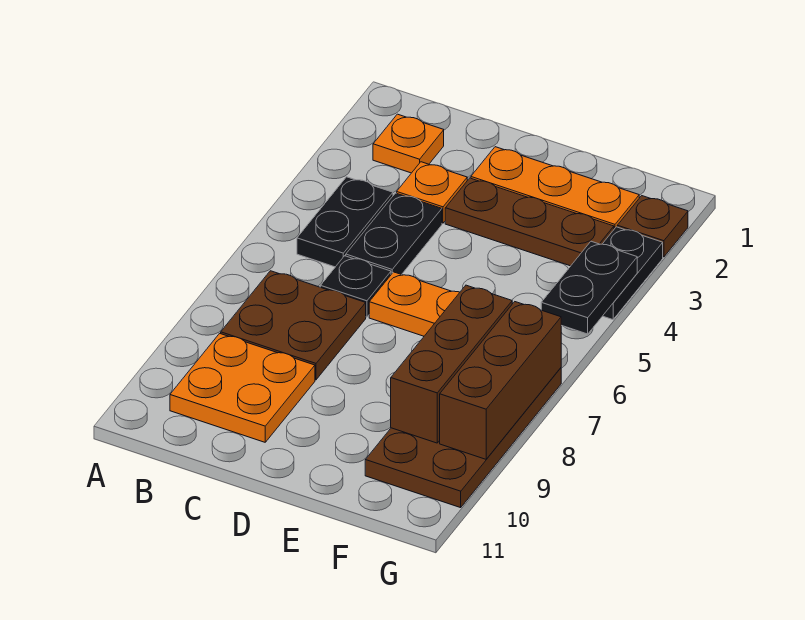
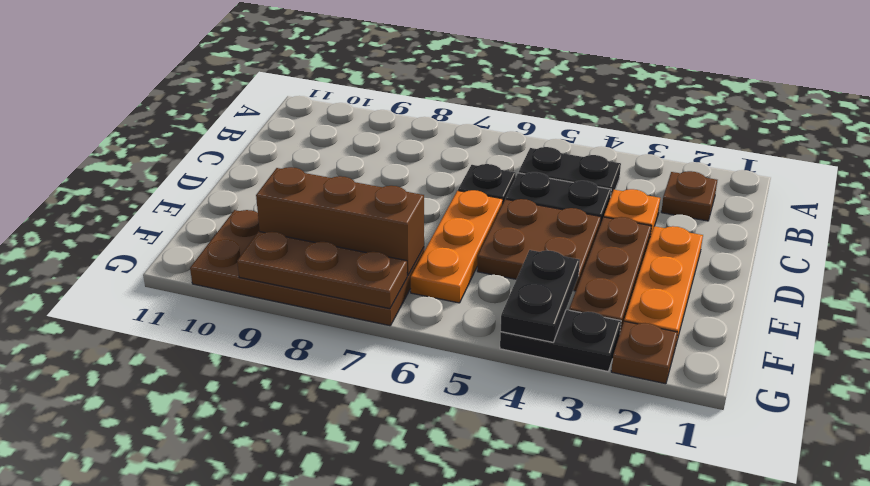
orange plate B2 level 1 -> brown plate B2 level 1
brown plate B7:C8 level 1 -> brown plate D4:E5 level 1
orange plate B9:C10 level 1 -> none
black plate G4:G5 level 2 -> black plate F4:G4 level 2
brown brick G7:G9 level 2 -> brown plate G7:G9 level 2

